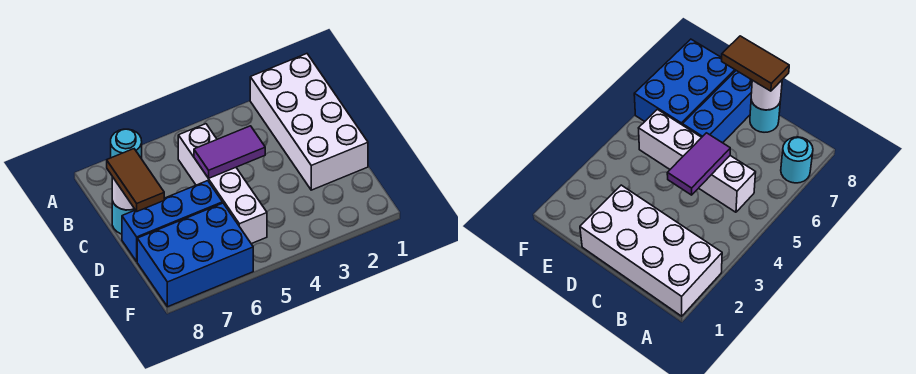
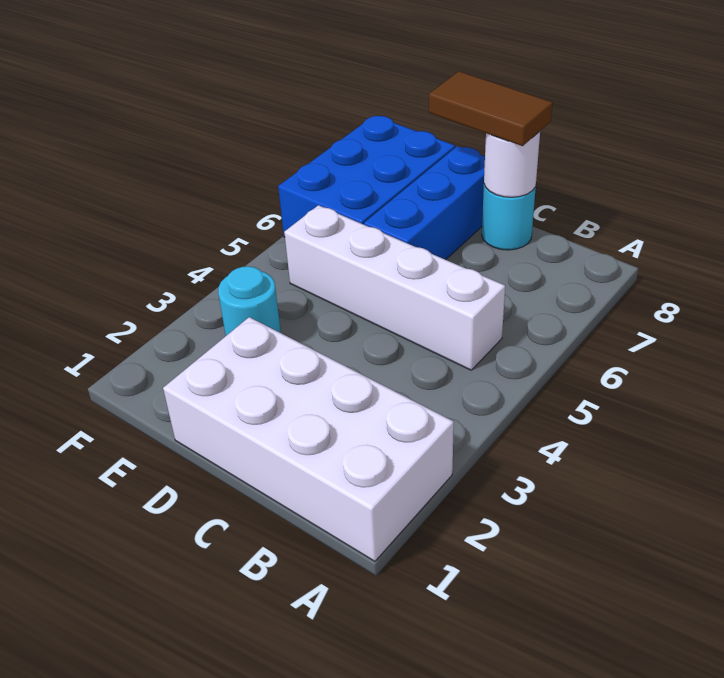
cyan round brick A7 level 1 -> cyan round brick E3 level 1
purple tile C4:C5 level 2 -> none

